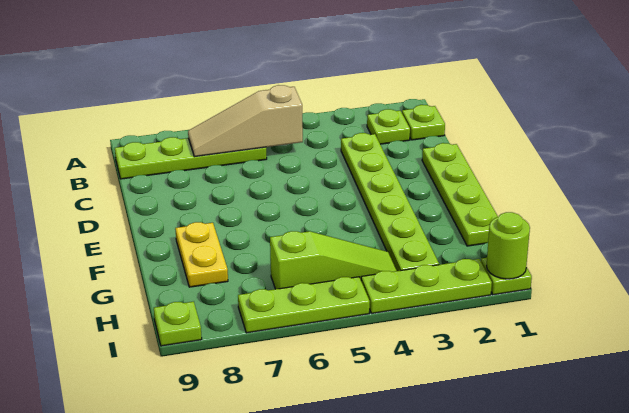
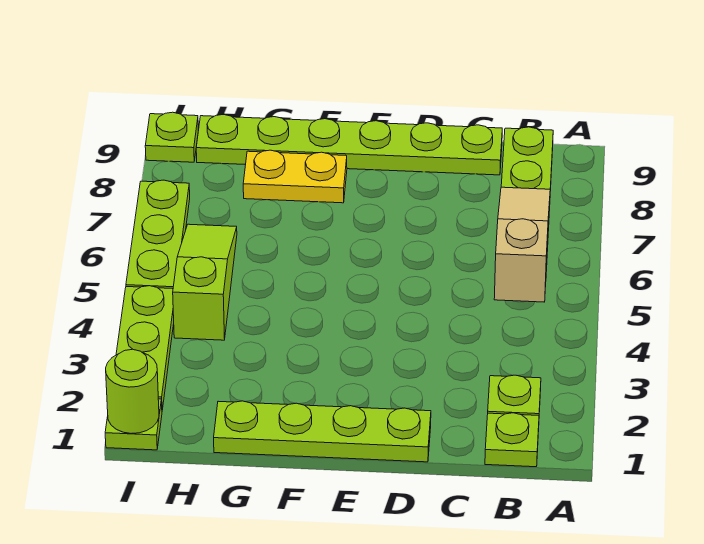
lime plate C3:H3 level 1 -> lime plate C9:H9 level 1
lime slope H4:H6 level 1 top 6 -> lime slope H4:H6 level 1 top 4

